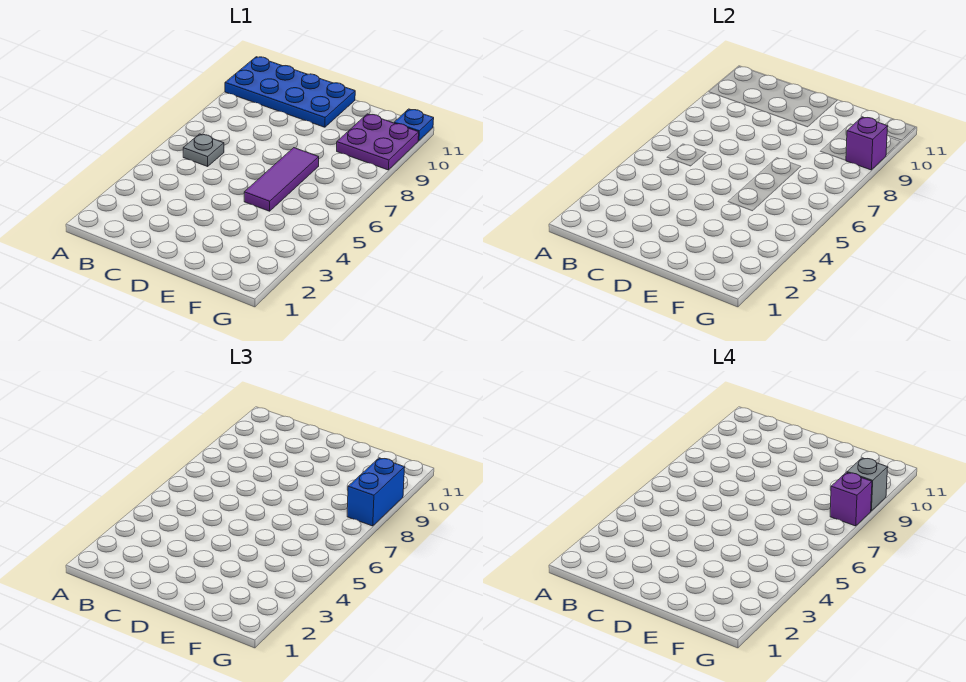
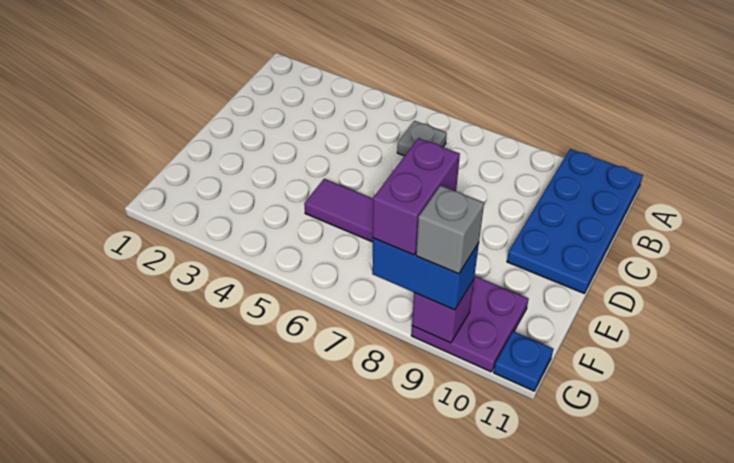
purple brick G8 level 4 -> purple brick F8:G8 level 4

